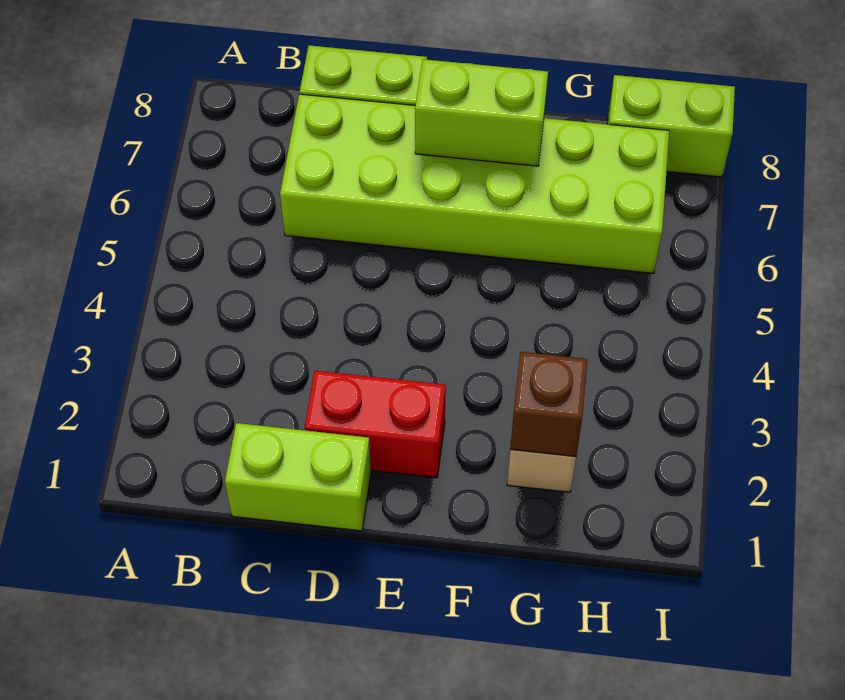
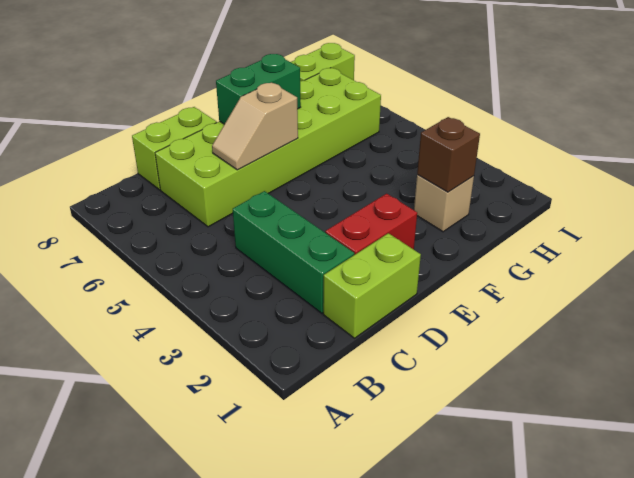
none -> green brick C2:C4 level 1
none -> tan slope D6:E6 level 2 top E
lime brick E7:F7 level 2 -> green brick E7:F7 level 2

